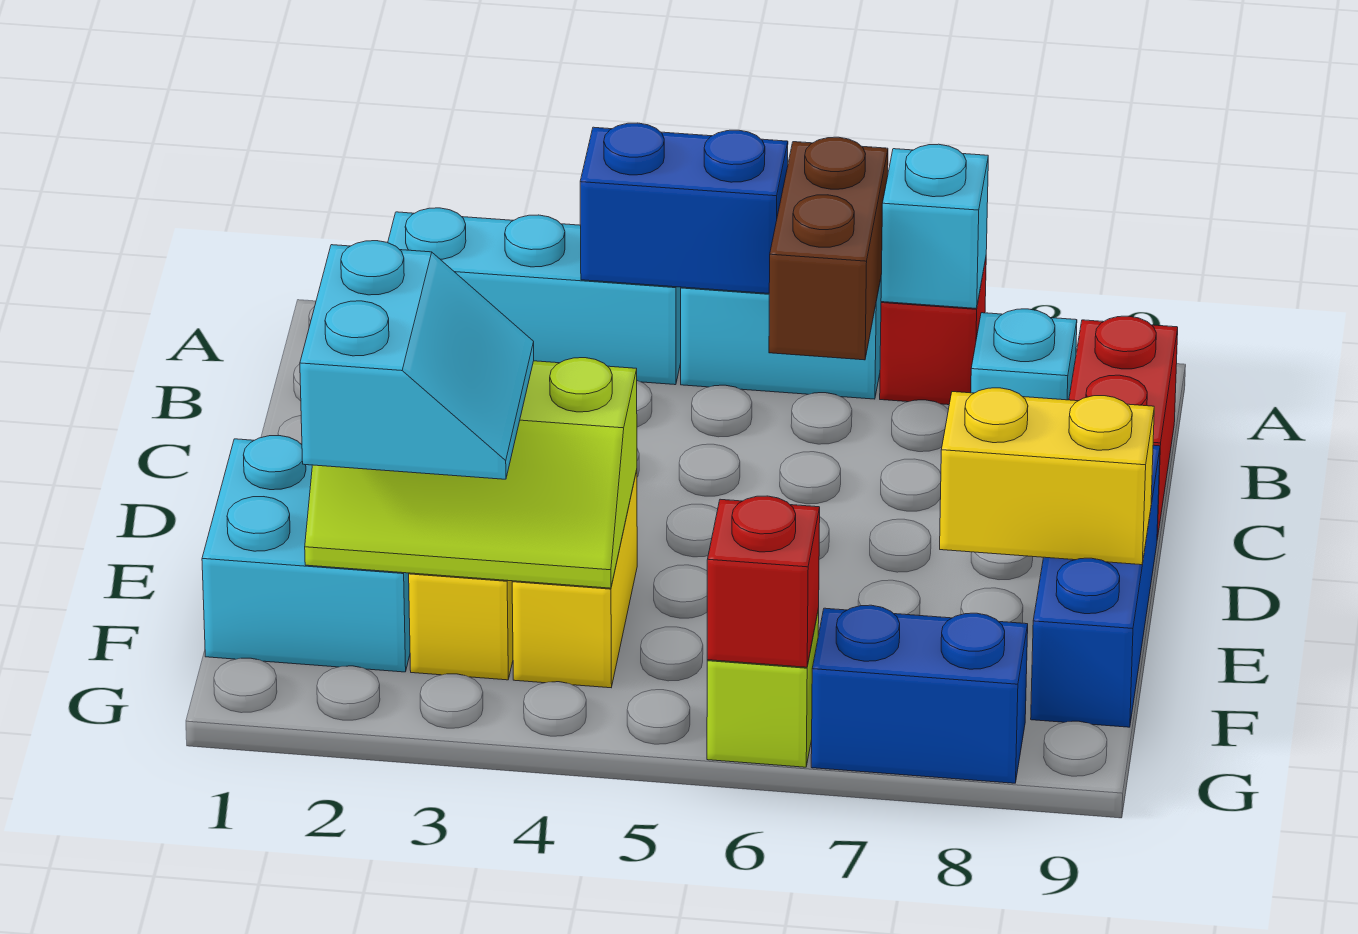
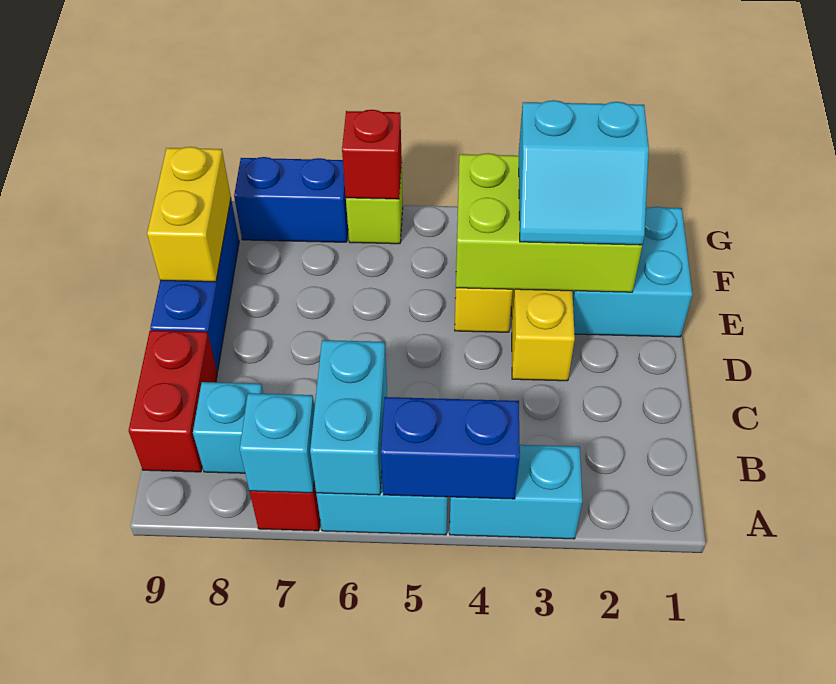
cyan brick A2:A4 level 1 -> cyan brick A3:A4 level 1
brown brick A6:B6 level 2 -> cyan brick A6:B6 level 2
lime slope E2:F4 level 2 top E -> lime brick E2:F4 level 2
cyan slope E2:F3 level 3 top 2 -> cyan slope E2:F3 level 3 top F
yellow brick E8:E9 level 2 -> yellow brick E9:F9 level 2

